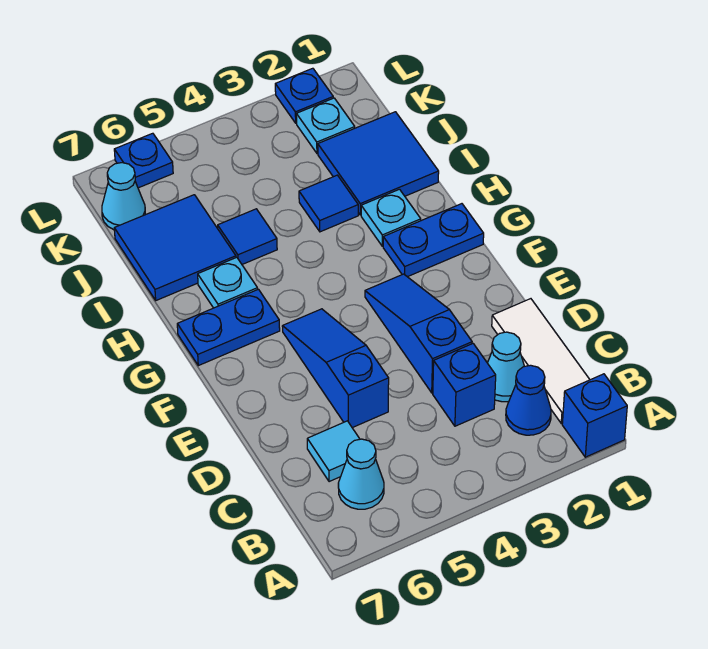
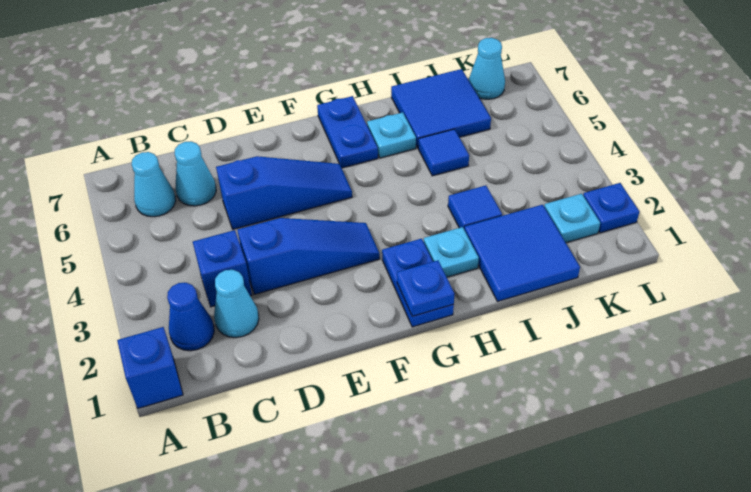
white tile B1:D1 level 1 -> none
cyan tile C6 level 1 -> cyan cone C6 level 1
blue plate L6 level 1 -> blue plate G1 level 2

